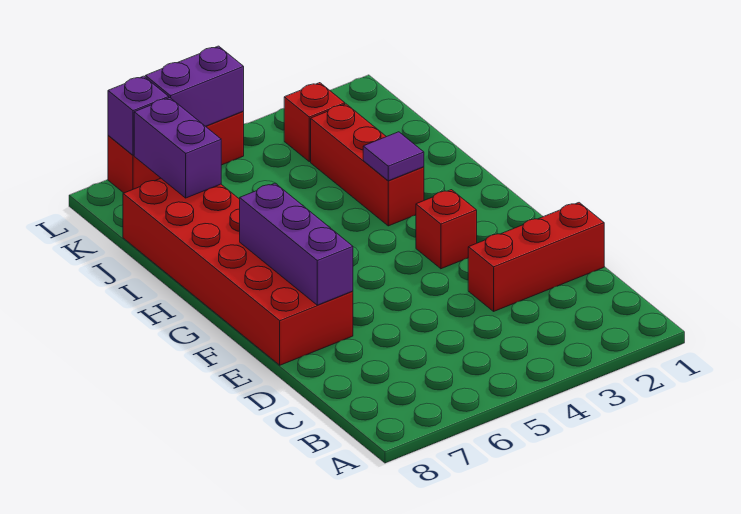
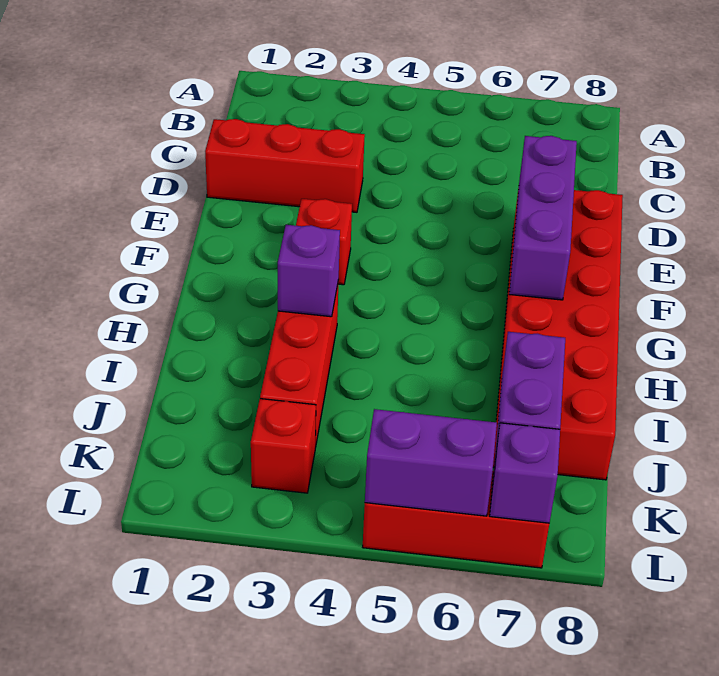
purple tile H3 level 2 -> purple brick H3 level 2

